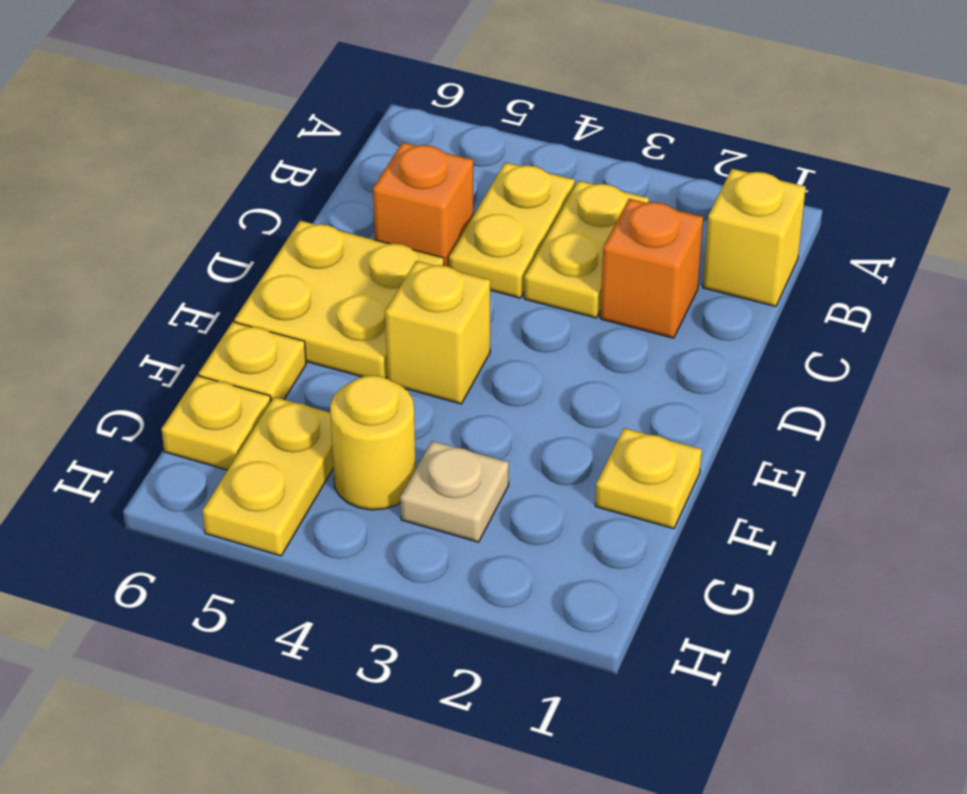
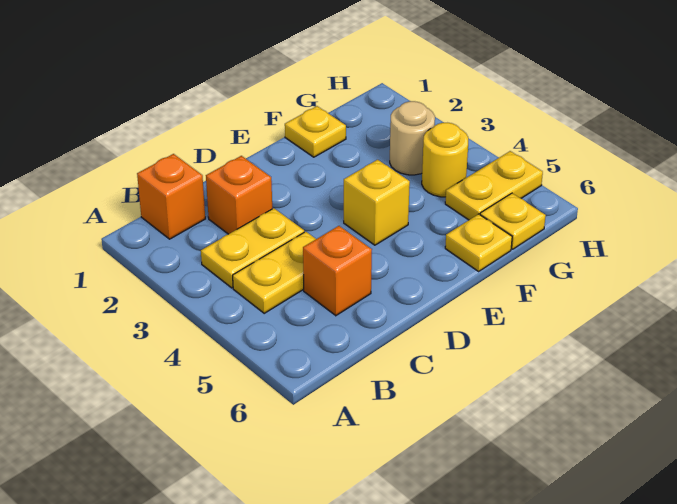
yellow brick B1 level 1 -> orange brick B1 level 1
yellow plate D5:E6 level 1 -> none
tan plate G3 level 1 -> tan round brick G3 level 1

